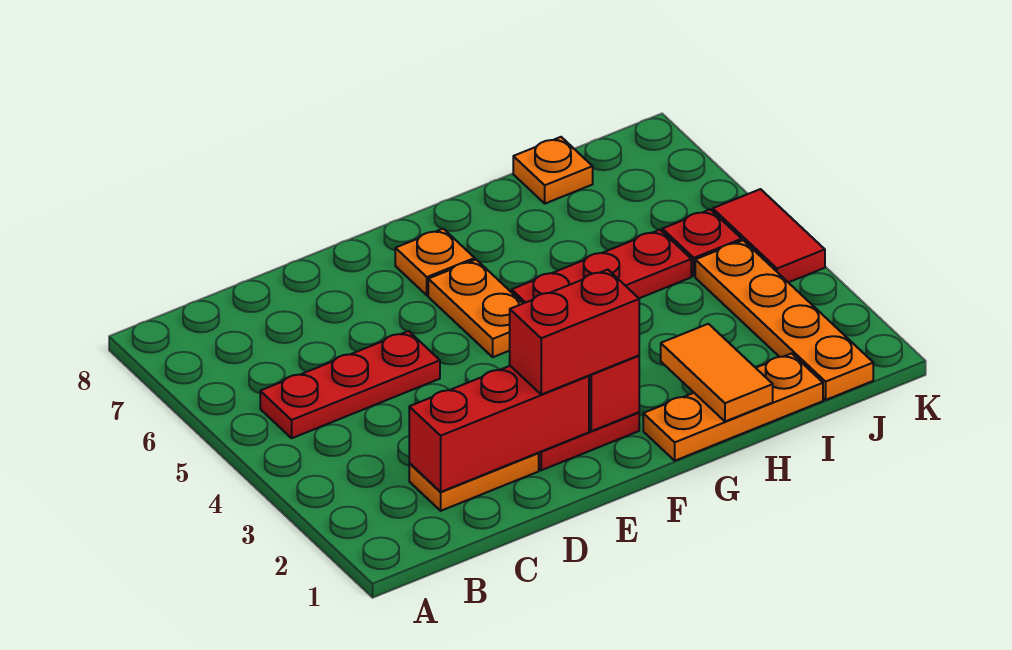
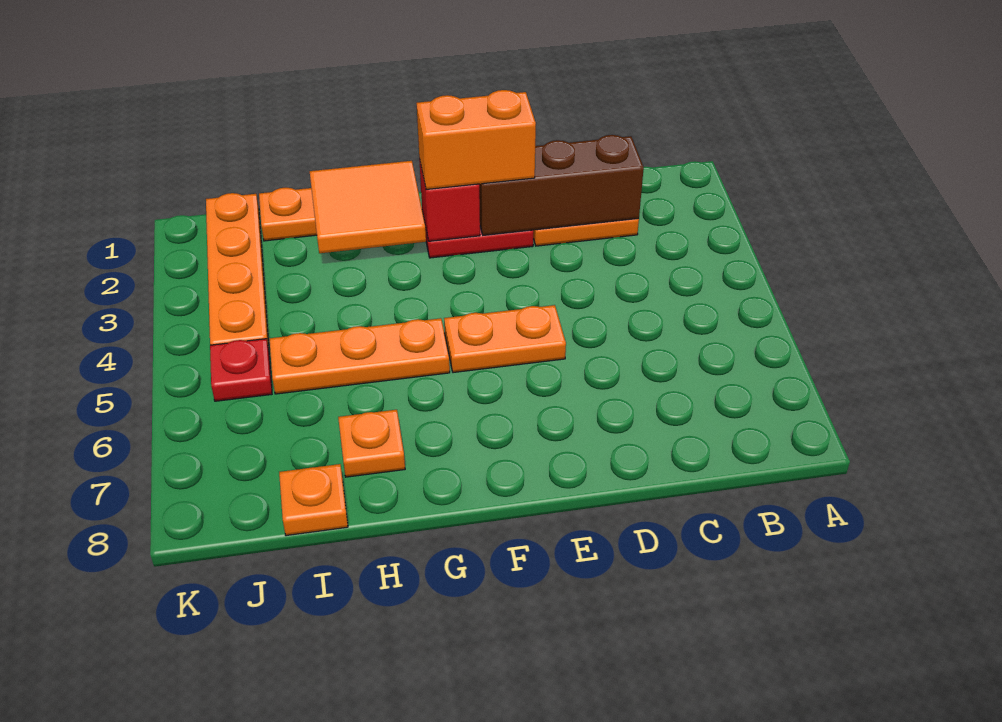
red plate B5:D5 level 1 -> none
red brick C2:E2 level 2 -> brown brick C2:E2 level 2
red brick E2:F2 level 3 -> orange brick E2:F2 level 3
orange plate F5:F6 level 1 -> orange plate E5:F5 level 1
orange plate F7 level 1 -> orange plate H7 level 1
red plate G5:I5 level 1 -> orange plate G5:I5 level 1
orange tile H1:H2 level 2 -> orange tile G1:H2 level 2
red tile K4:K5 level 1 -> none

